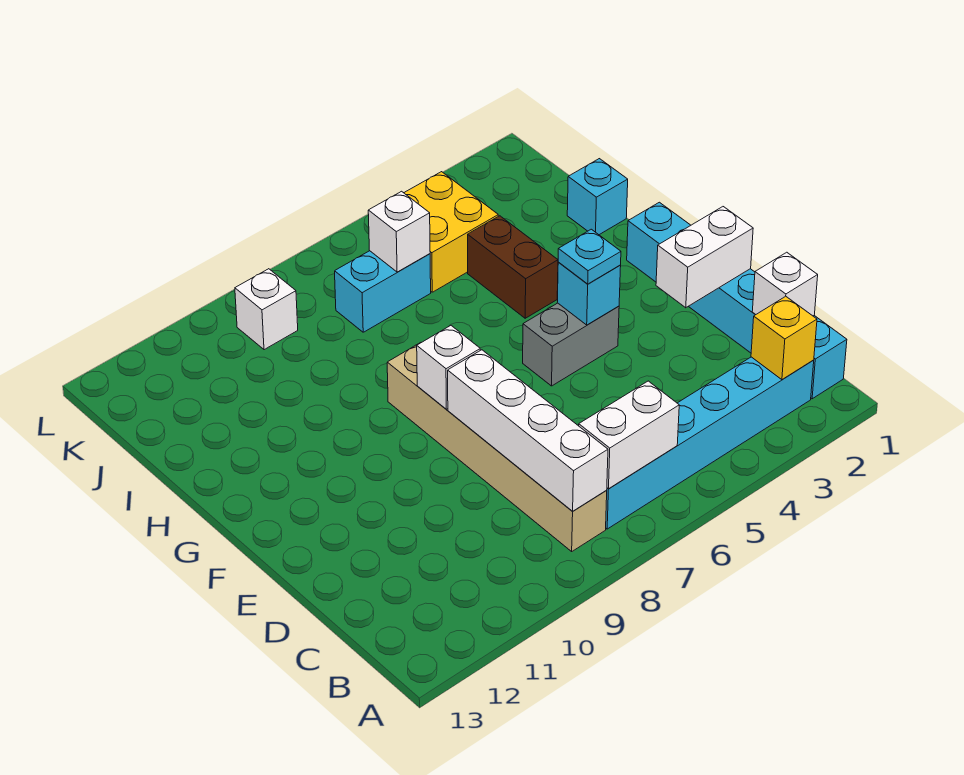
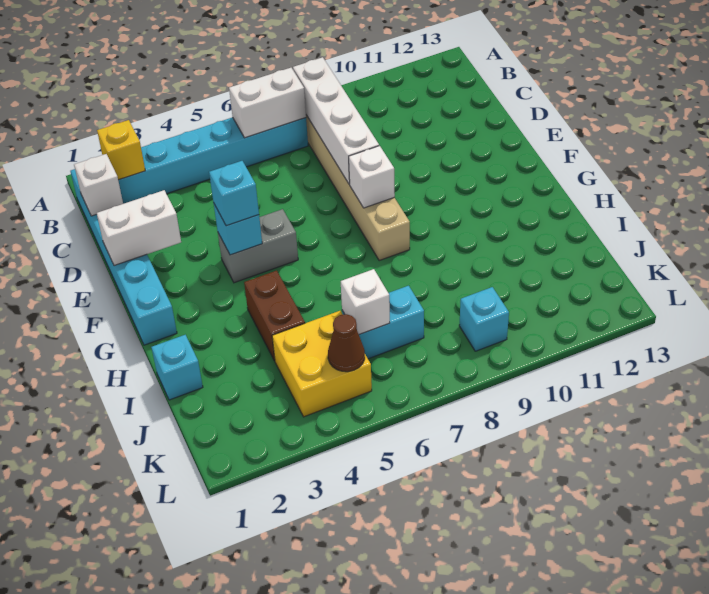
cyan plate F4 level 3 -> cyan brick F4 level 3
none -> brown cone K5 level 2
white brick K9 level 1 -> cyan brick K9 level 1

